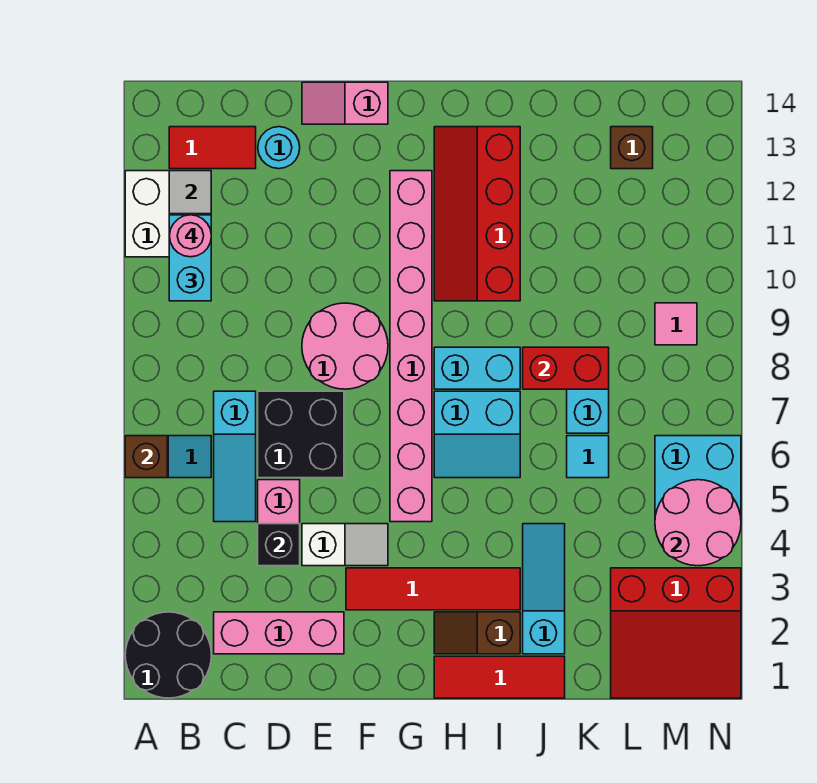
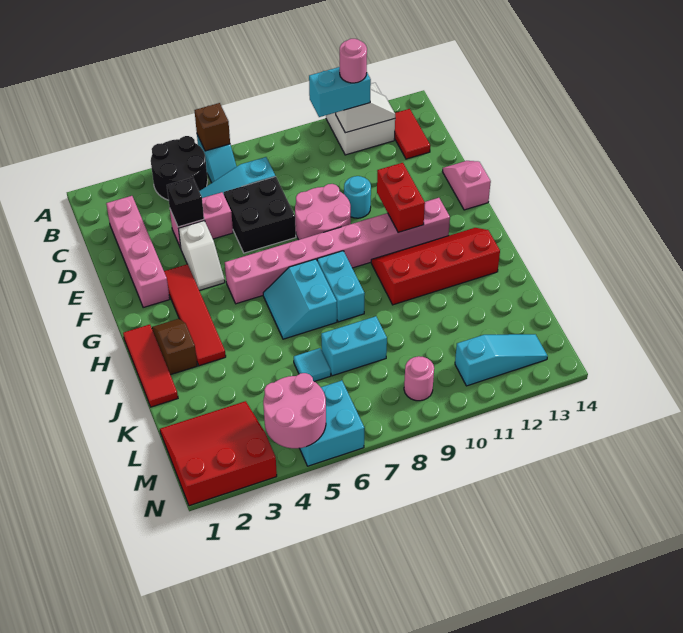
black round brick A1:B2 level 1 -> black round brick A4:B5 level 1
pink brick C2:E2 level 1 -> pink brick C2:F2 level 1
cyan round brick D13 level 1 -> cyan round brick E10 level 1
cyan slope J2:J4 level 1 top 2 -> cyan slope M11:M13 level 1 top 11
red brick J8:K8 level 2 -> red brick F11:G11 level 2
red slope L1:N3 level 1 top 3 -> red slope L1:N3 level 1 top N
brown brick L13 level 1 -> none
pink tile M9 level 1 -> pink round brick M9 level 1

